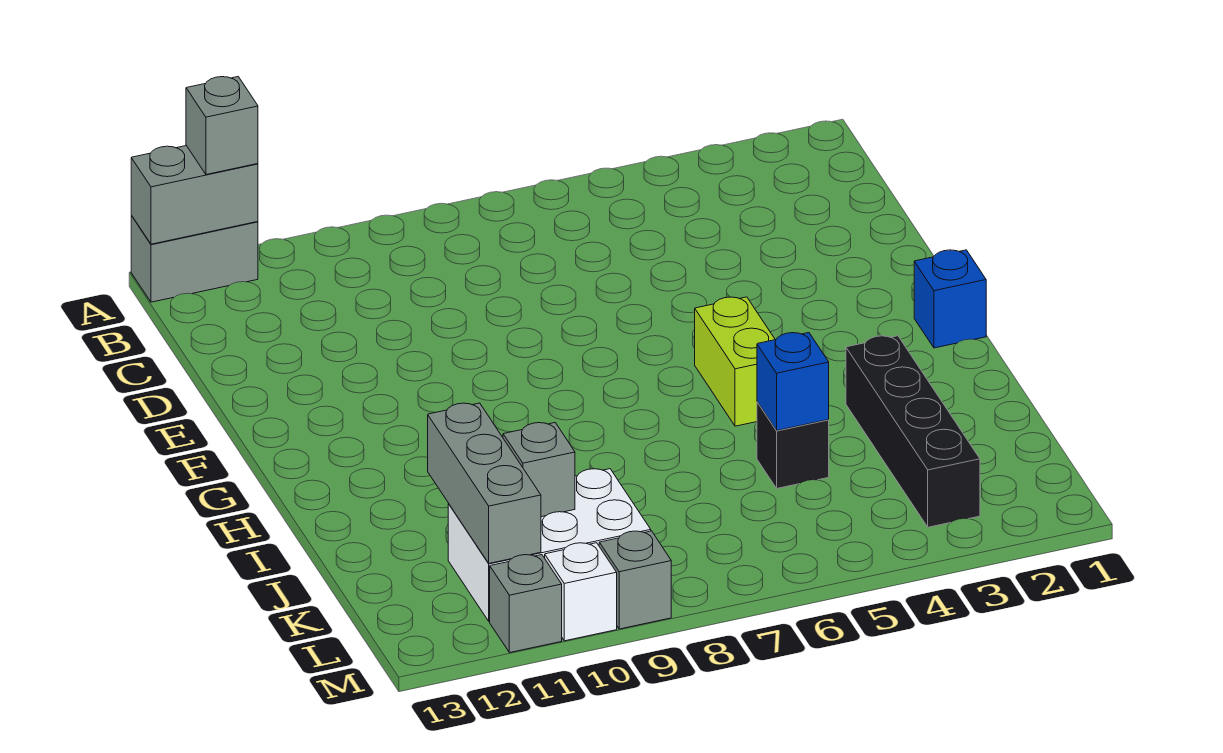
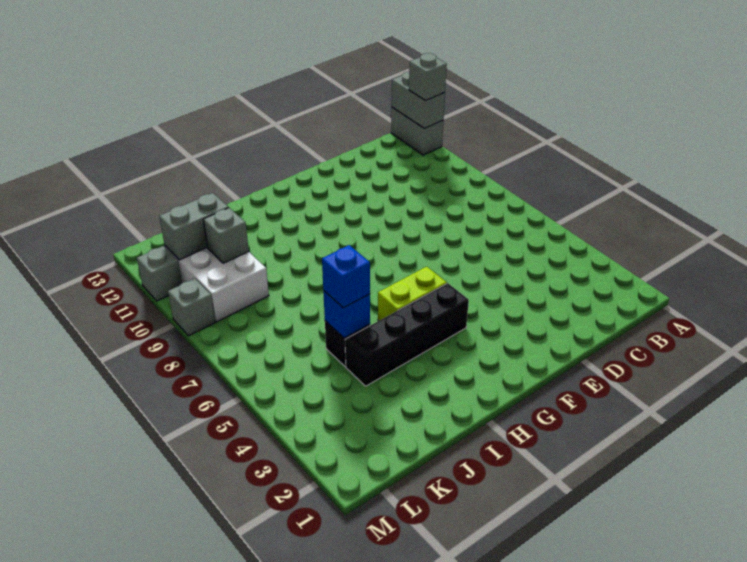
blue brick G1 level 1 -> blue brick J5 level 3
black brick I3:L3 level 1 -> black brick G4:J4 level 1
grey brick J11:L11 level 2 -> grey brick K11:L11 level 2
white brick M10 level 1 -> none

